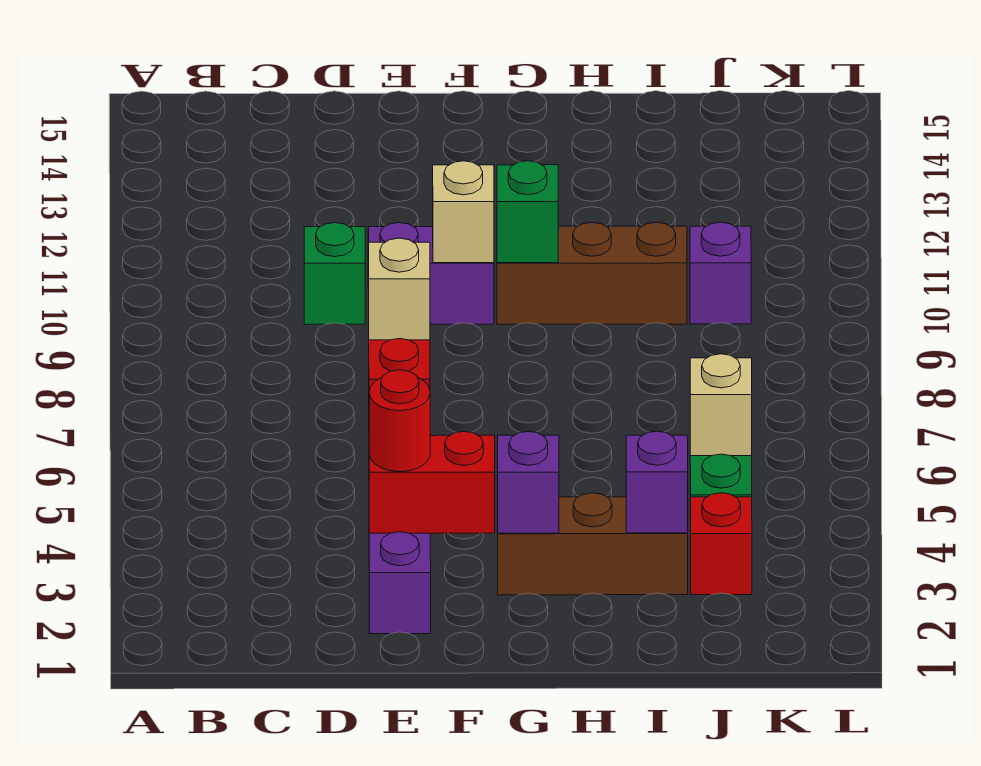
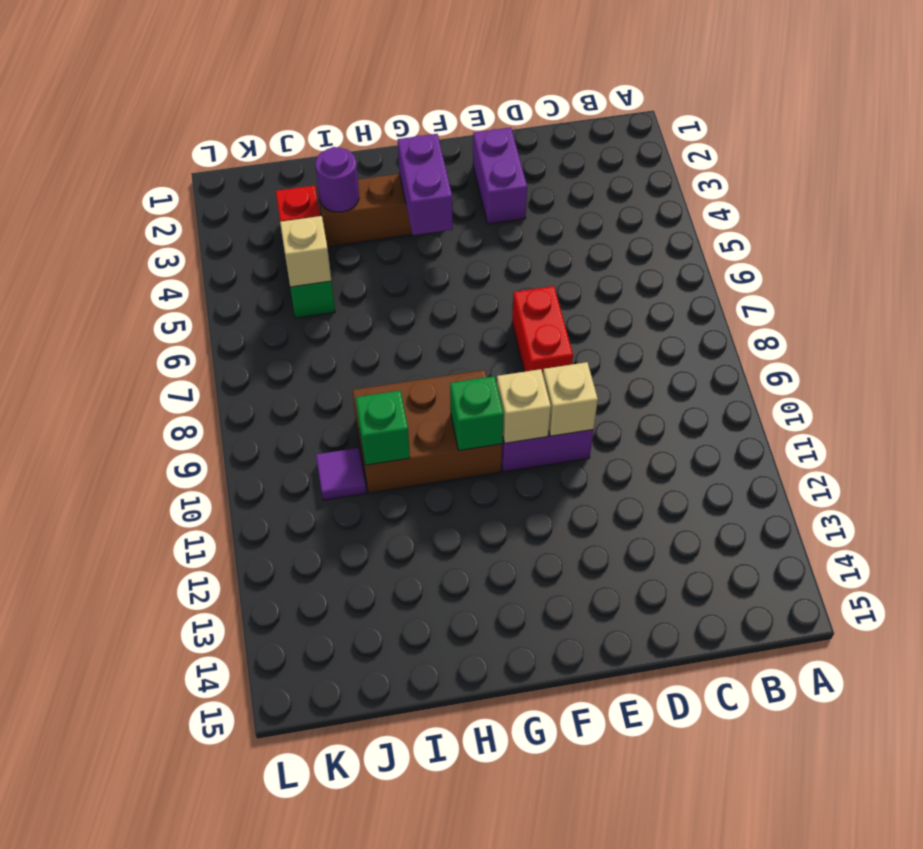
green brick D10 level 1 -> green brick I10 level 2
red brick E3:F3 level 2 -> none
red round brick E3 level 3 -> none
tan brick E8 level 2 -> tan brick E10 level 2
purple brick G3 level 2 -> purple brick G3:G4 level 2
brown brick G10:I10 level 1 -> brown brick G9:I10 level 1
purple brick I3 level 2 -> purple round brick I3 level 2
purple brick J10 level 1 -> purple tile J10 level 1

